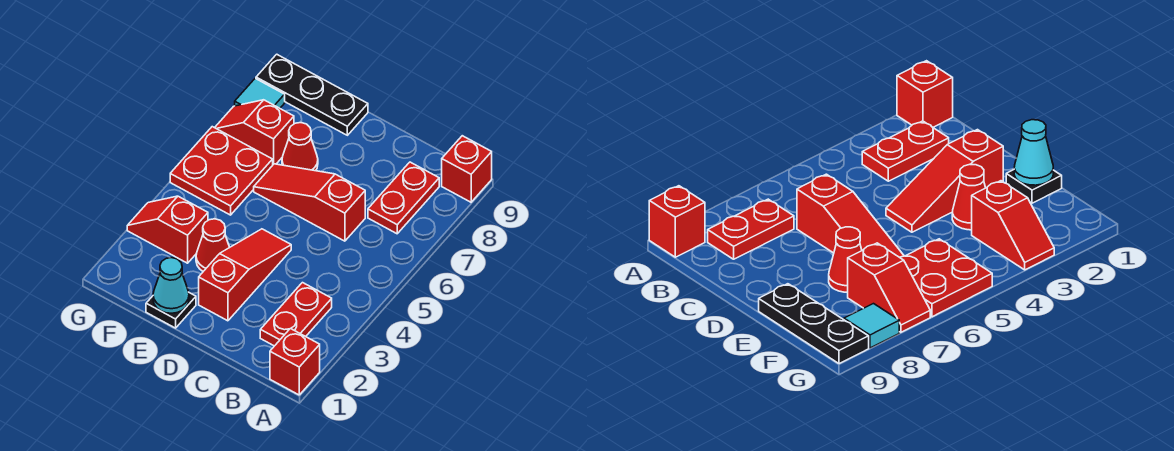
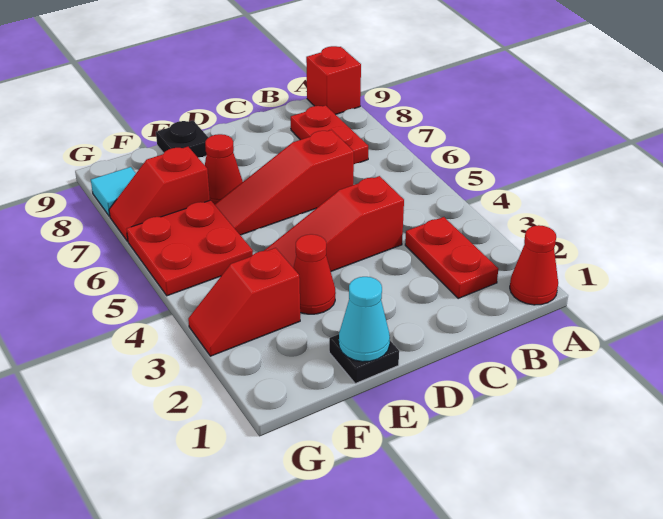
red brick A1 level 1 -> red cone A1 level 1
red slope D2:D4 level 1 top 2 -> red slope C4:E4 level 1 top C
black plate E9:G9 level 1 -> black plate E9 level 1

